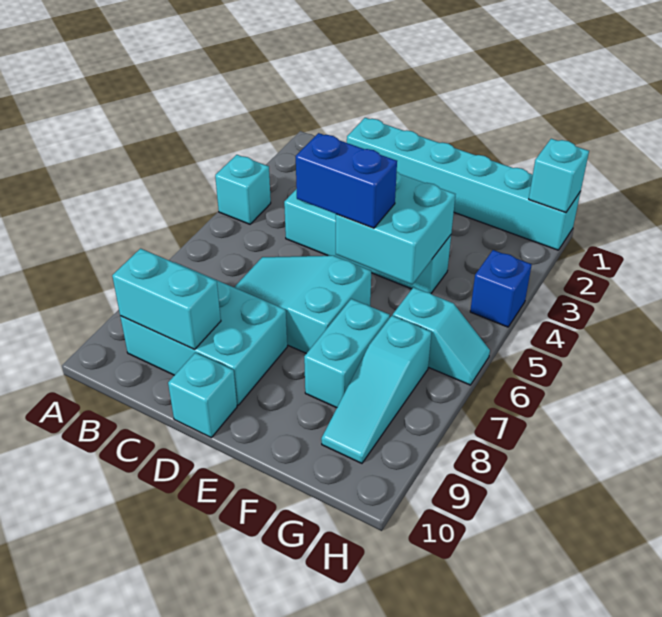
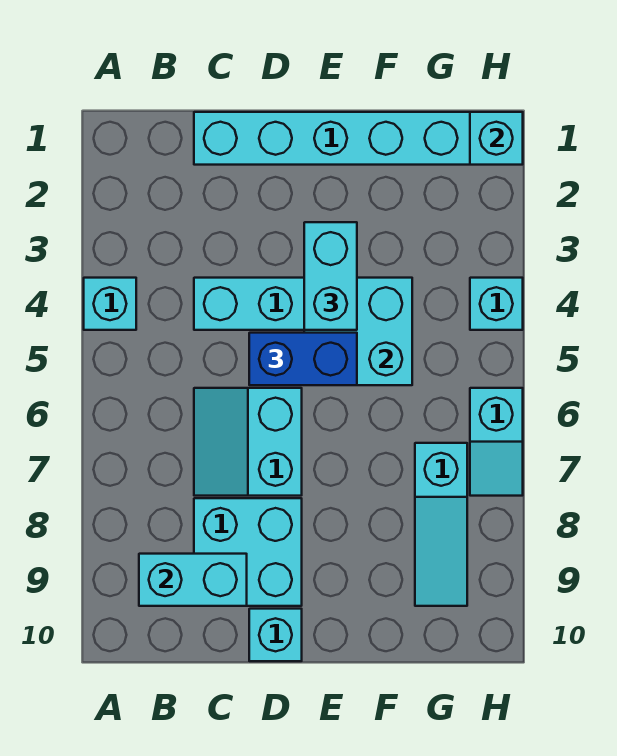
cyan brick B8:D9 level 1 -> cyan brick C8:D9 level 1
cyan slope C6:E7 level 1 top E -> cyan slope C6:D7 level 1 top D
cyan brick F7:F8 level 1 -> cyan brick E3:E4 level 3
cyan slope G6:H6 level 1 top G -> cyan slope H6:H7 level 1 top 6
blue brick H4 level 1 -> cyan brick H4 level 1

